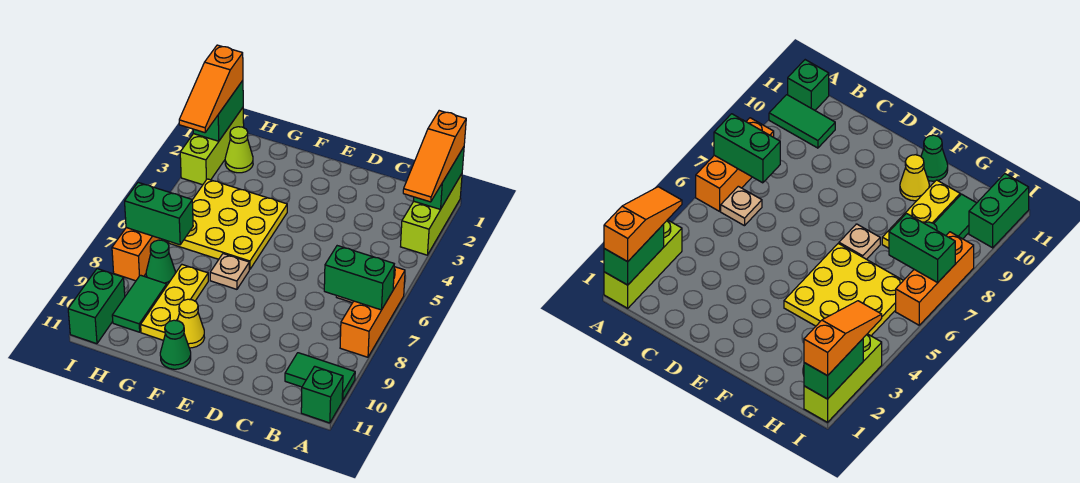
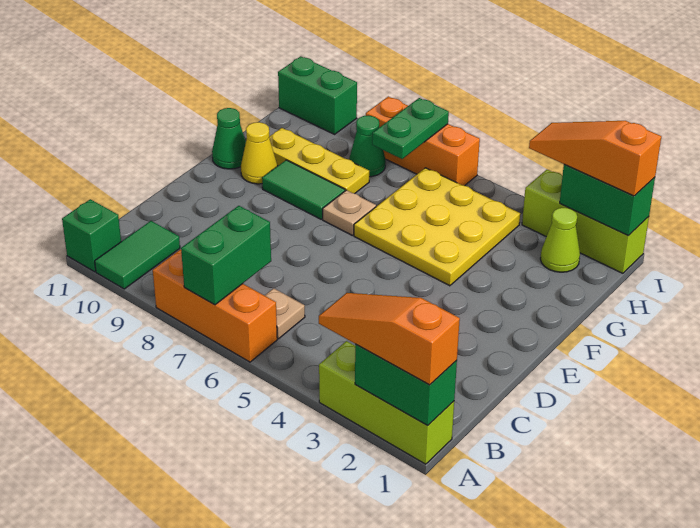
green brick H7:I7 level 2 -> green plate H7:I7 level 2
green tile H9:H10 level 1 -> green tile F8:F9 level 1

